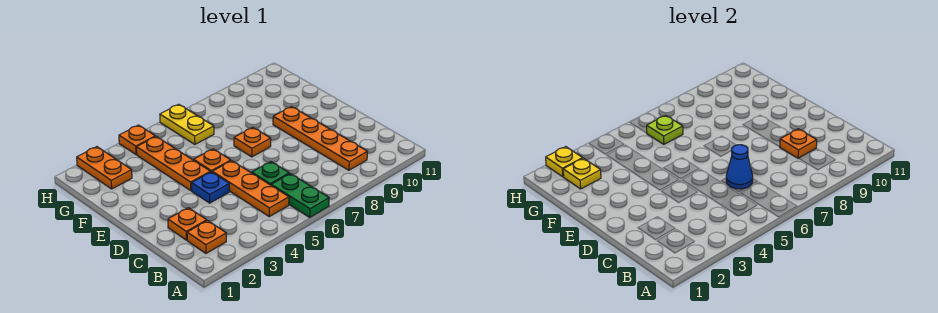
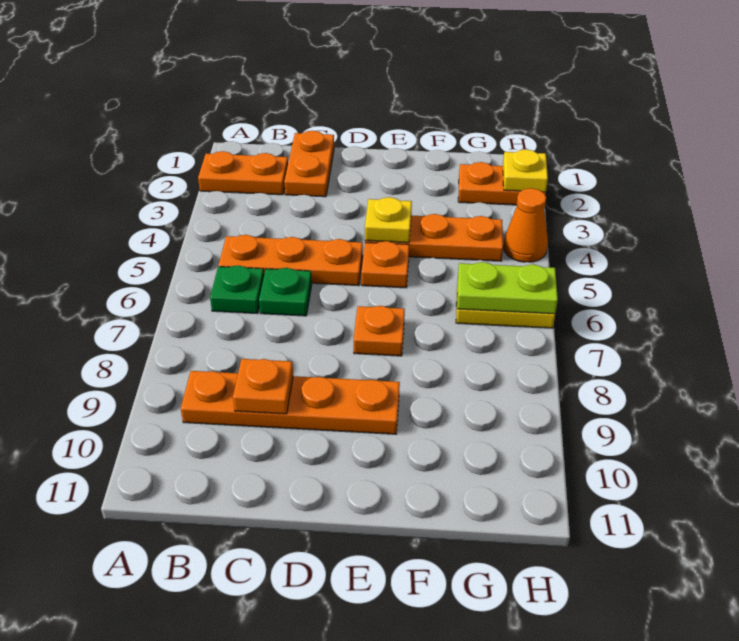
green plate A6:B6 level 1 -> green plate B6 level 1
orange plate B2 level 1 -> orange plate A2:B2 level 1
orange plate C2 level 1 -> orange plate C1:C2 level 1
blue cone C6 level 2 -> none
blue plate D4 level 1 -> none
yellow plate G2 level 2 -> yellow plate E4 level 2
lime plate G6 level 2 -> lime plate G6:H6 level 2
orange plate H4 level 1 -> orange cone H4 level 1

